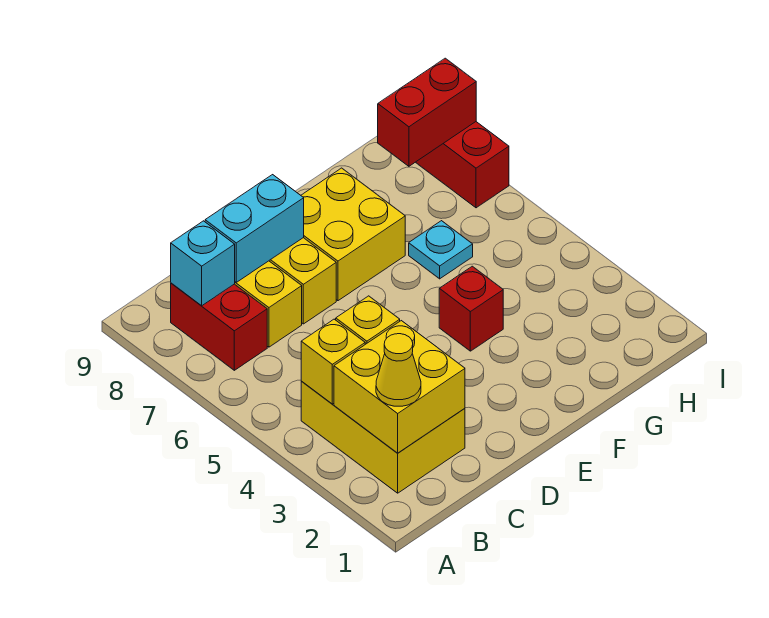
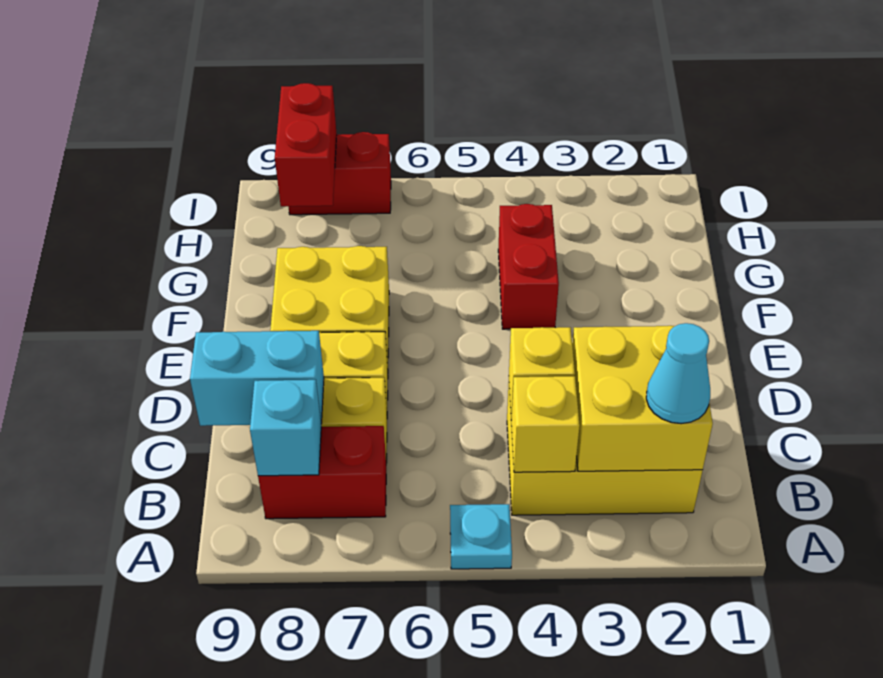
yellow cone B2 level 3 -> cyan cone B2 level 3
cyan brick C8:D8 level 2 -> cyan brick C8:C9 level 2
red brick F4 level 1 -> red brick F4:G4 level 1
cyan plate G6 level 1 -> cyan plate A5 level 1

